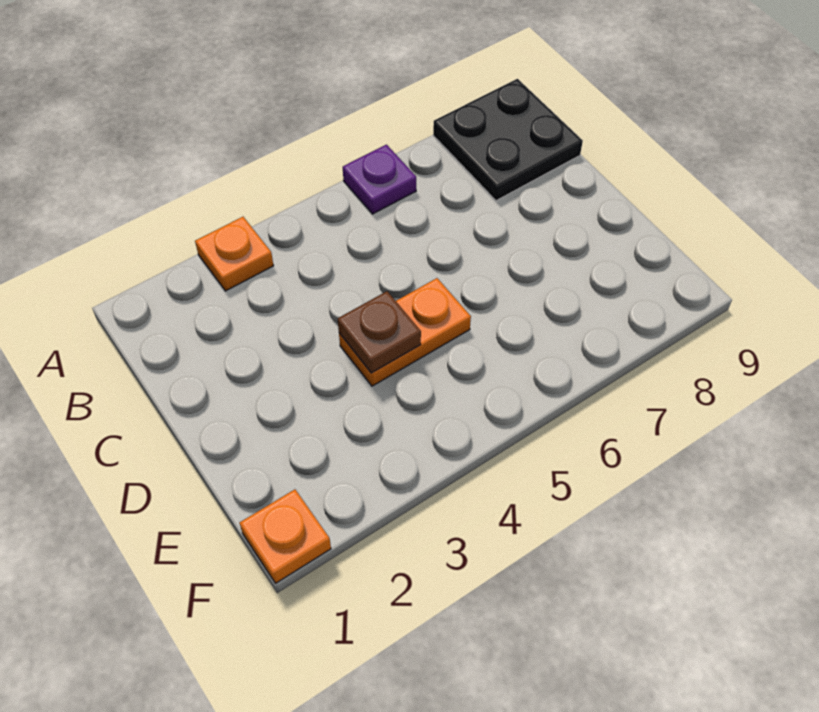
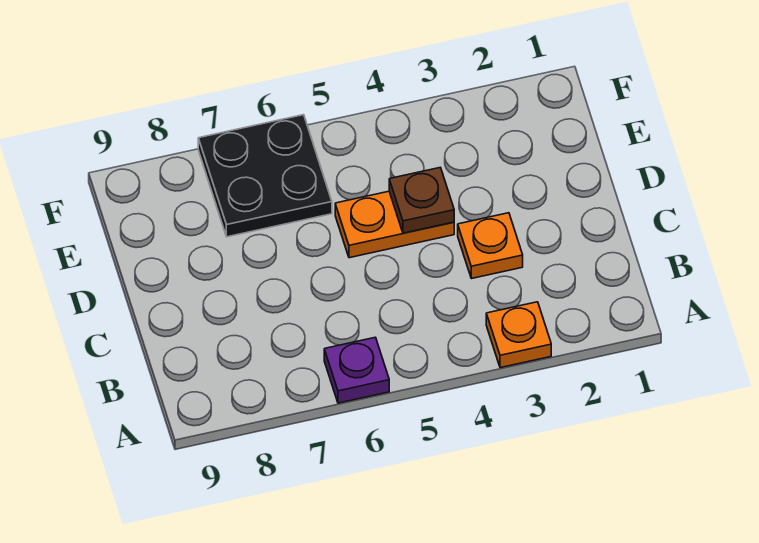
black plate A8:B9 level 1 -> black plate E6:F7 level 1
orange plate F1 level 1 -> orange plate C3 level 1

